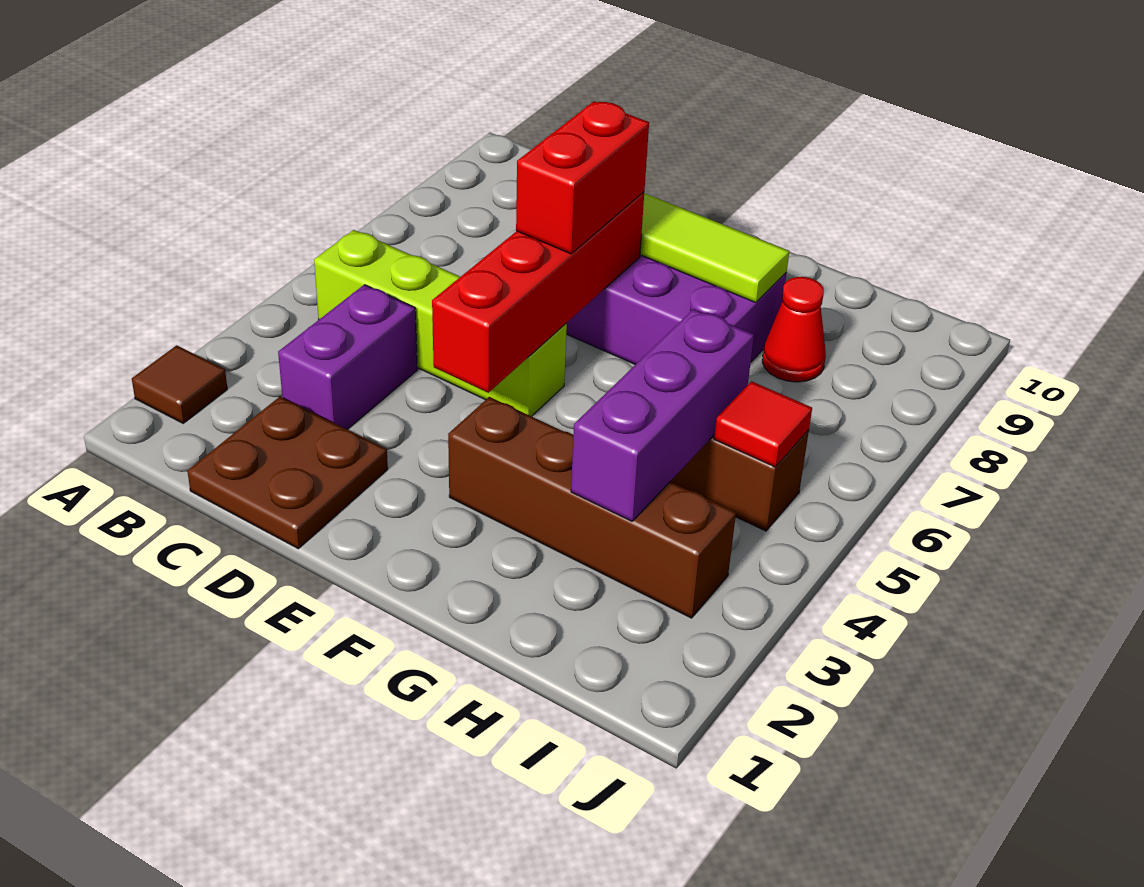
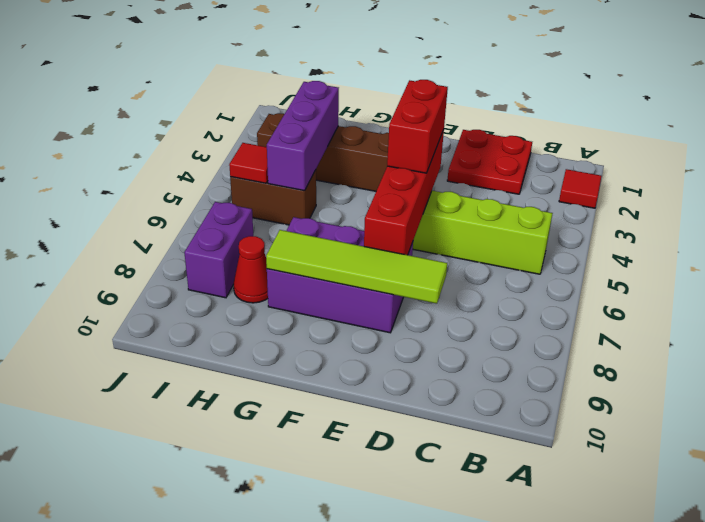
brown tile A2 level 1 -> red tile A2 level 1
brown plate C1:D2 level 1 -> red plate C1:D2 level 1
purple brick C3:C4 level 1 -> purple brick I7:I8 level 1
red brick E6:E7 level 3 -> red brick E4:E5 level 3

